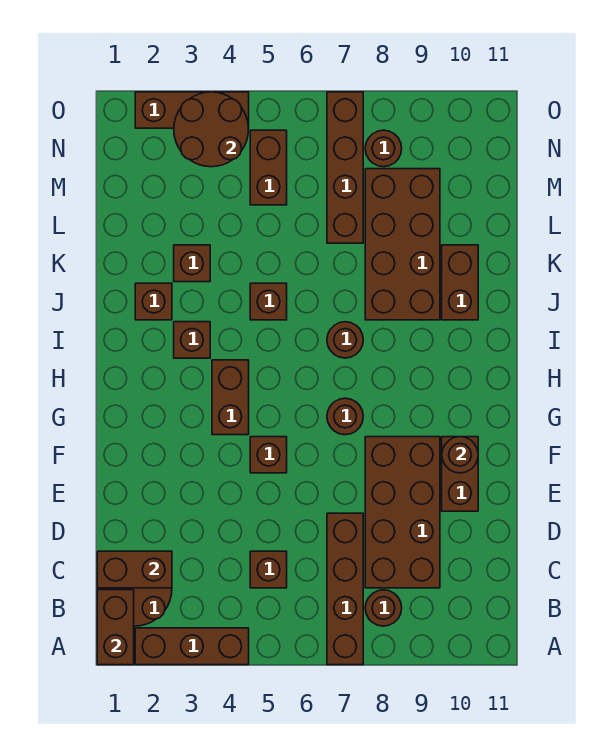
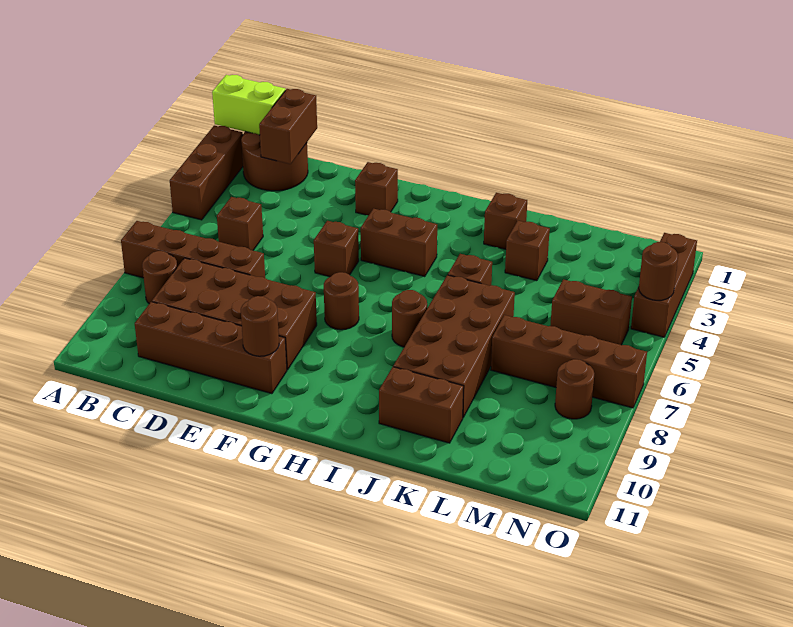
brown brick A1:B1 level 2 -> lime brick A1:B1 level 2
brown brick E10:F10 level 1 -> brown brick C10:F10 level 1
brown brick I3 level 1 -> brown brick F2 level 1
brown brick J8:M9 level 1 -> brown brick J6:K9 level 1
brown round brick N3:O4 level 2 -> brown round brick O4 level 2

